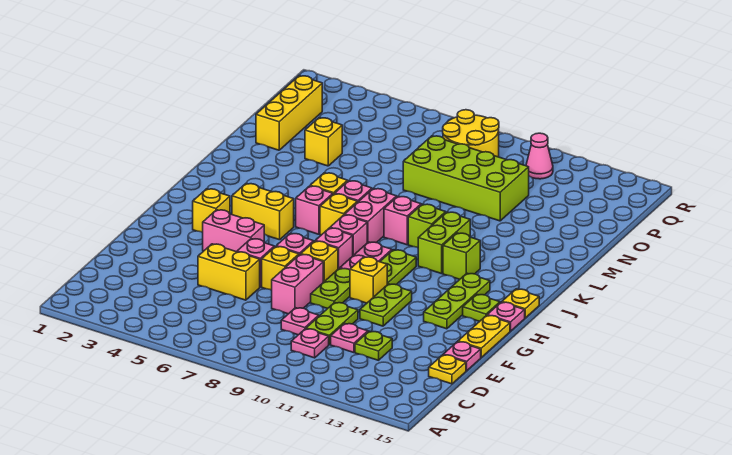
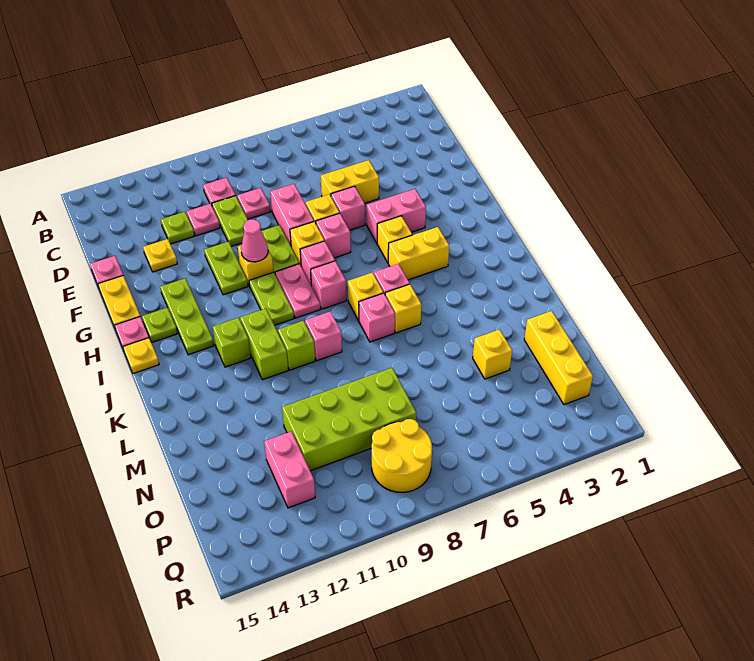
yellow plate D15 level 1 -> yellow plate E13 level 1
yellow brick H3 level 1 -> yellow brick H5 level 1
pink brick J8:K8 level 1 -> pink brick O12:P12 level 1
pink cone Q11 level 1 -> pink cone G10 level 2

